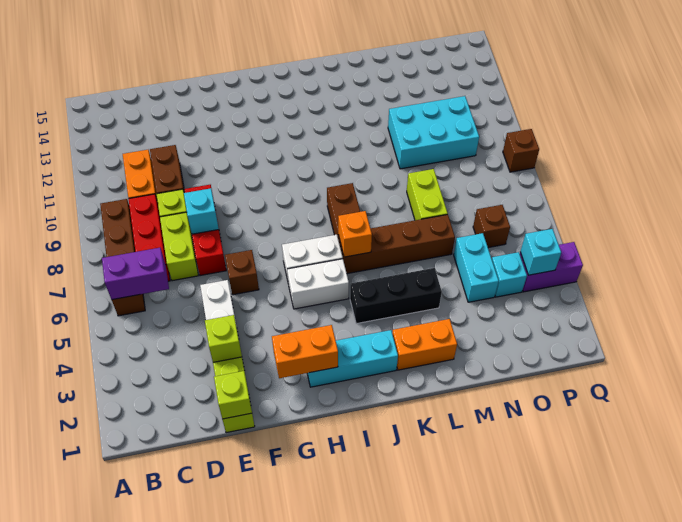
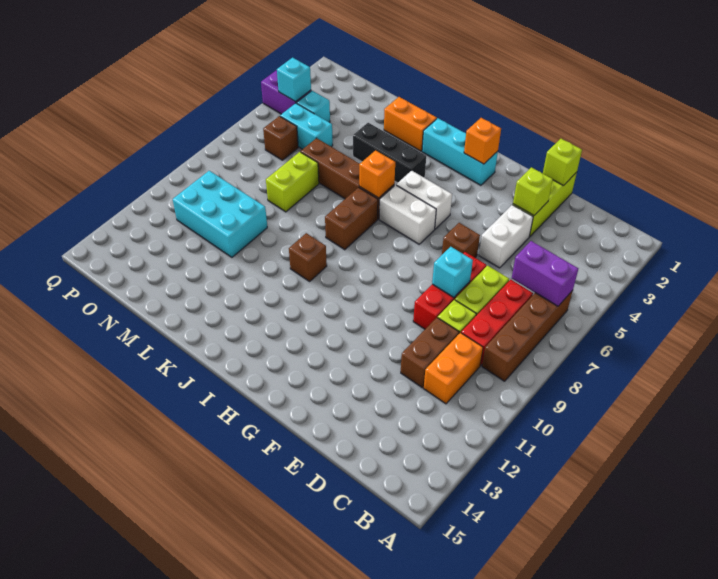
orange brick G2:H2 level 2 -> orange brick H2 level 2
cyan brick N4:N5 level 1 -> cyan brick N5:O5 level 1
brown brick Q9 level 1 -> brown brick J10 level 1

